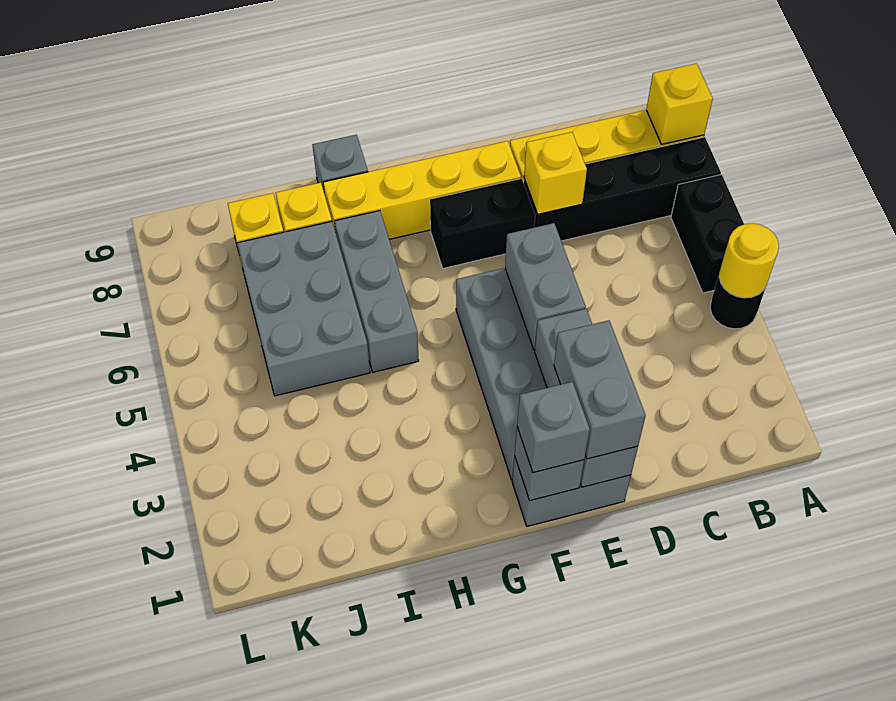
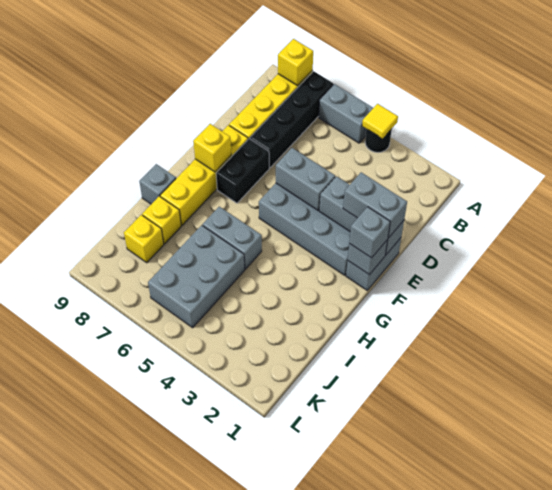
yellow round brick A4 level 2 -> yellow tile A4 level 2
black brick A5:A6 level 1 -> grey brick A5:A6 level 1
yellow brick D7 level 2 -> yellow brick F8 level 2
grey brick H5:H7 level 1 -> grey brick H5:H6 level 1
grey brick I5:J7 level 1 -> grey brick I5:K6 level 1

